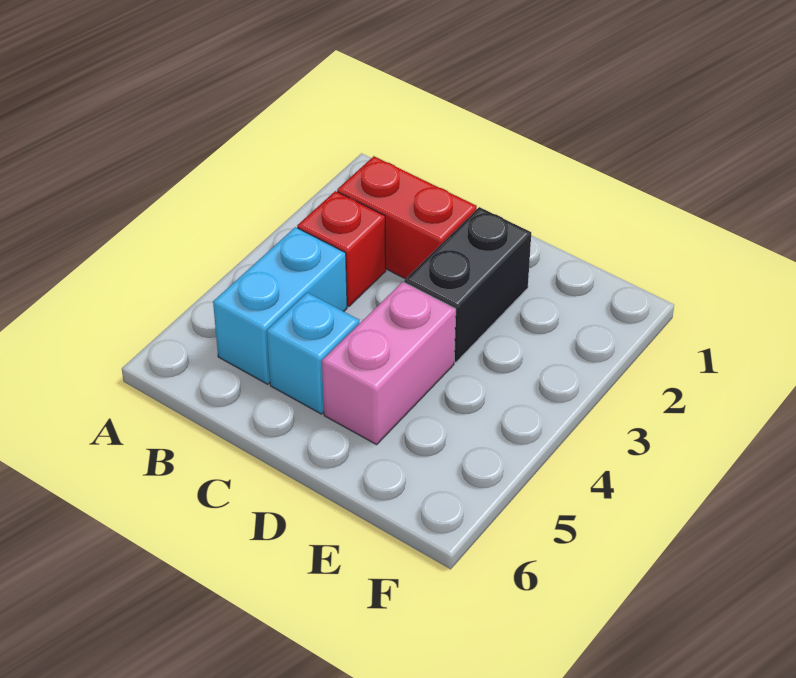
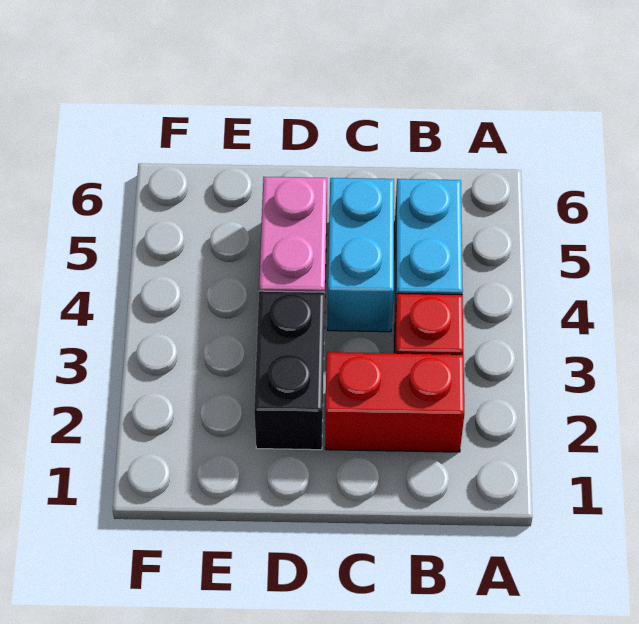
cyan brick C5 level 1 -> cyan brick C4:C5 level 1

